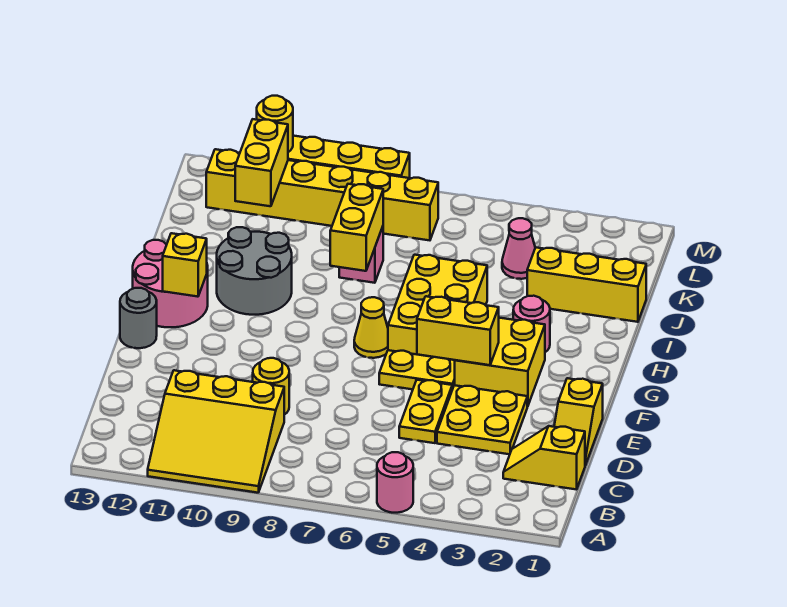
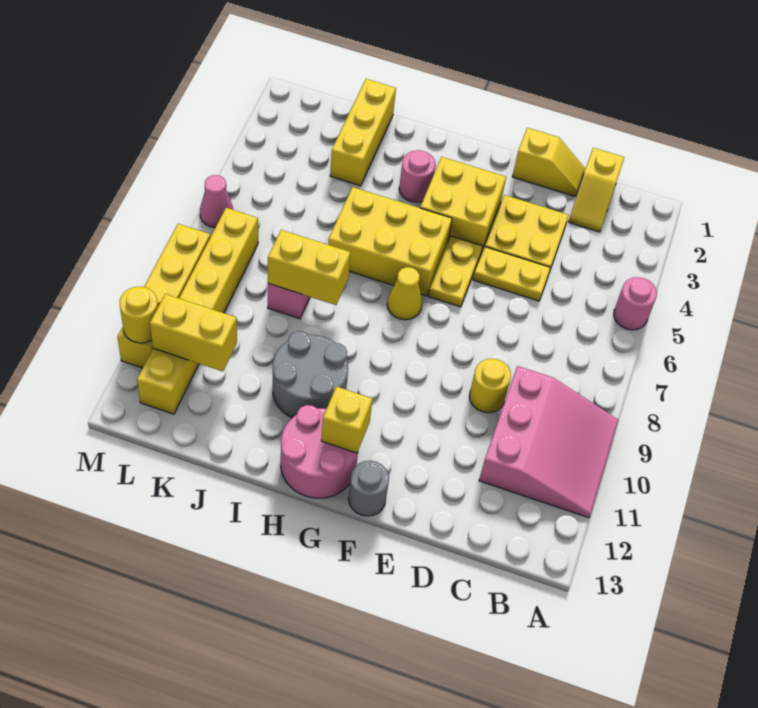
yellow slope A9:C11 level 1 top C -> pink slope A9:C11 level 1 top C
yellow brick F4:F5 level 2 -> none
pink cone K4 level 1 -> pink cone M6 level 1

